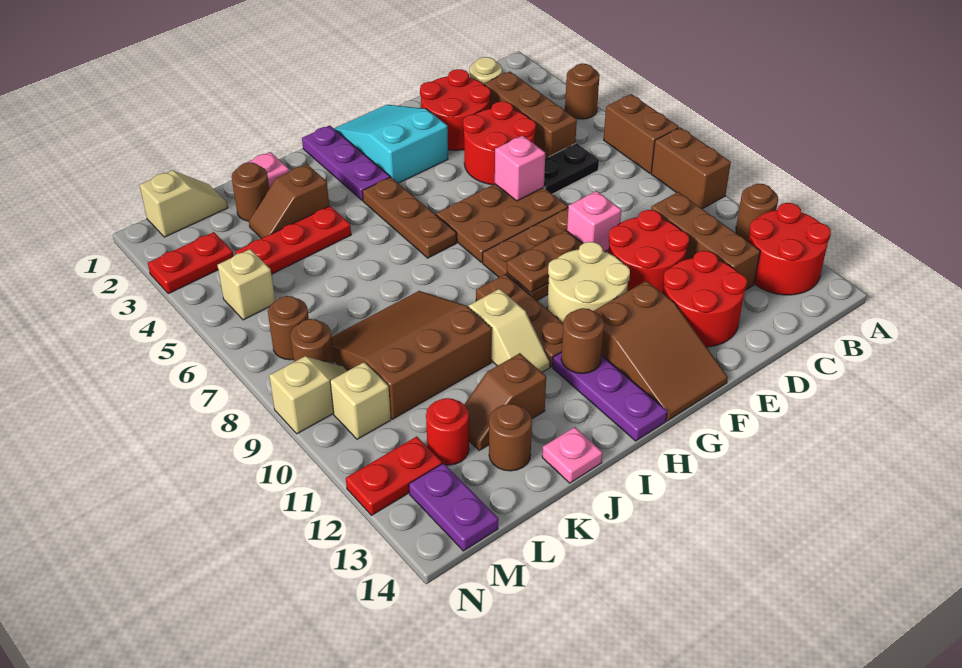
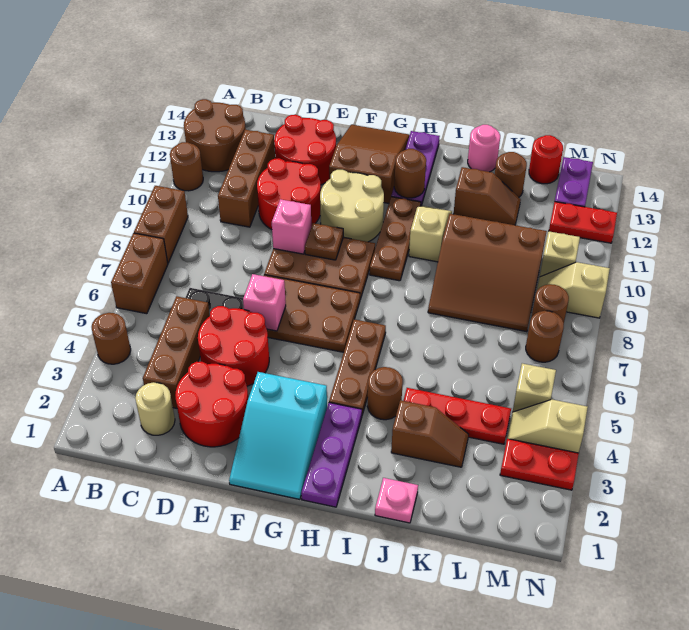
red round brick A12:B13 level 1 -> brown round brick A12:B13 level 1
brown plate F9:G9 level 2 -> brown plate F9 level 2
pink plate J14 level 1 -> pink round brick J14 level 1
brown round brick K2 level 1 -> brown round brick I4 level 1
tan slope L1:M1 level 1 top M -> tan slope M4:N4 level 1 top N
red round brick L12 level 1 -> red round brick L14 level 1

